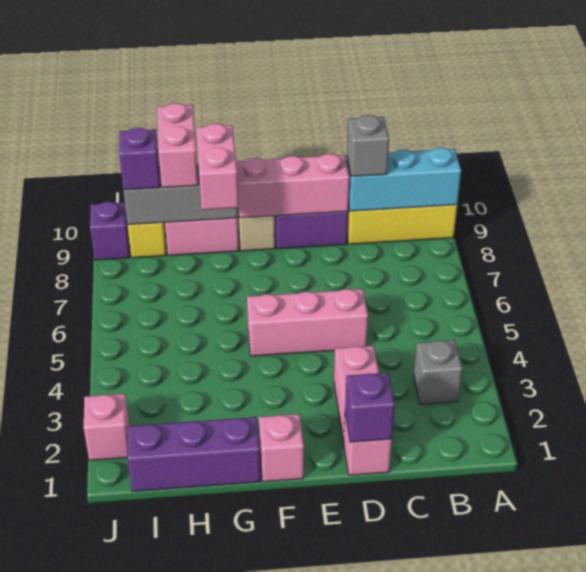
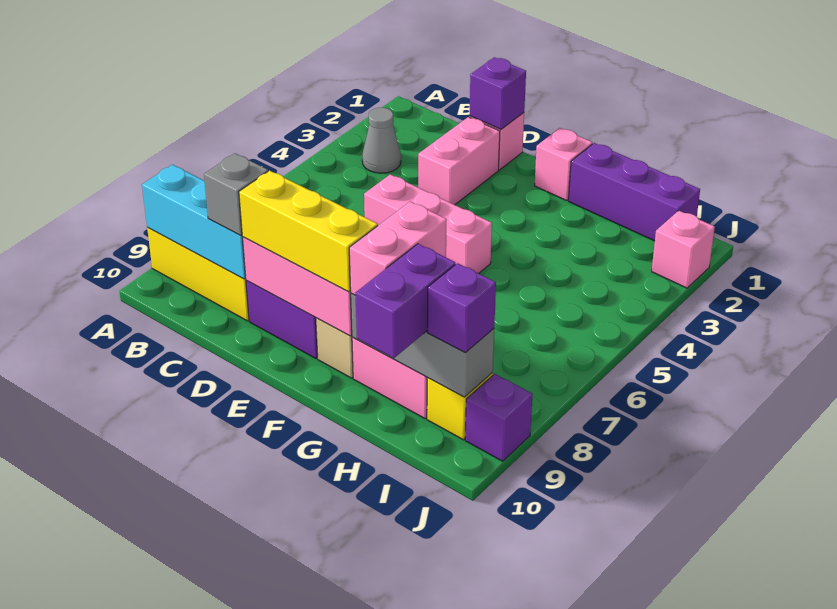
grey brick B3 level 1 -> grey cone B3 level 1
none -> yellow brick D9:F9 level 3
pink brick H9:H10 level 3 -> purple brick H9:H10 level 3

